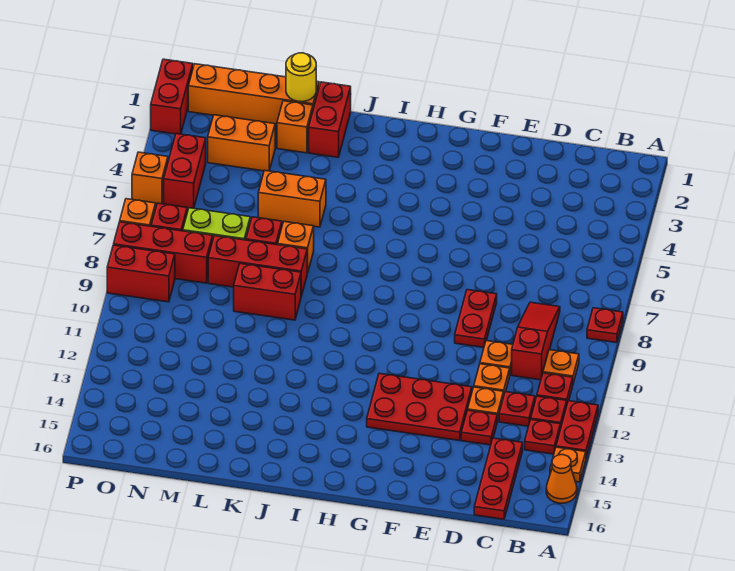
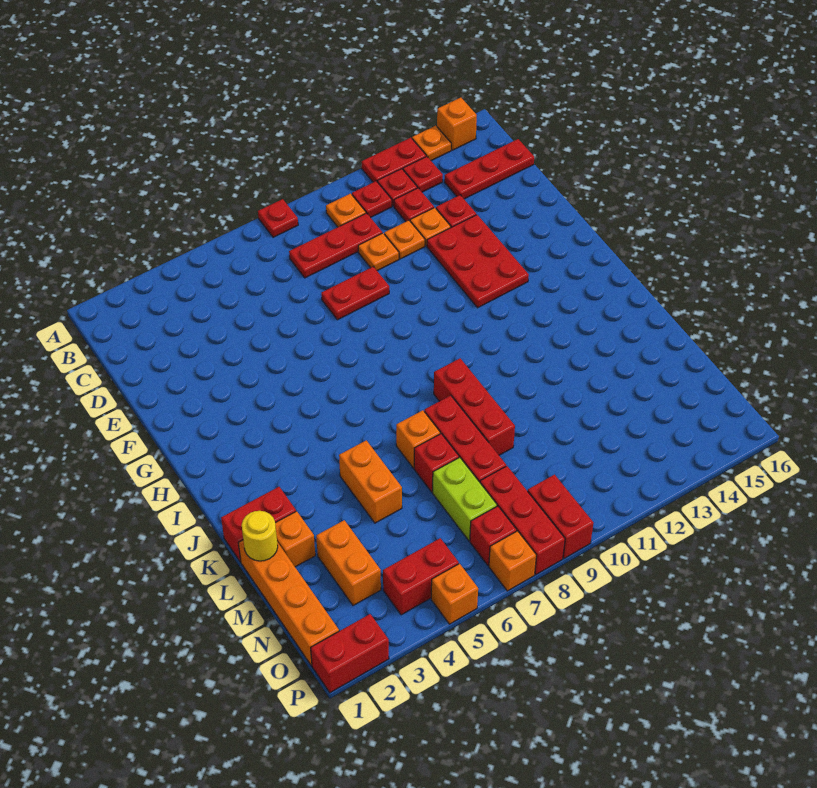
orange cone A15 level 1 -> orange brick A15 level 1
red slope C8:C10 level 1 top 10 -> red plate C8:C10 level 1
red brick K9:L9 level 1 -> red brick J9:L9 level 1

